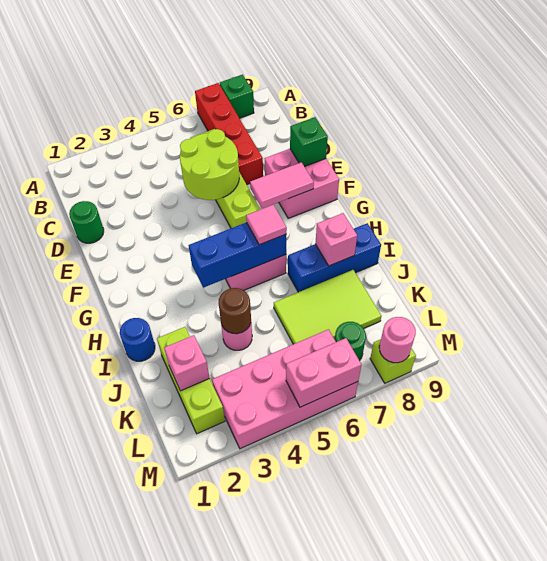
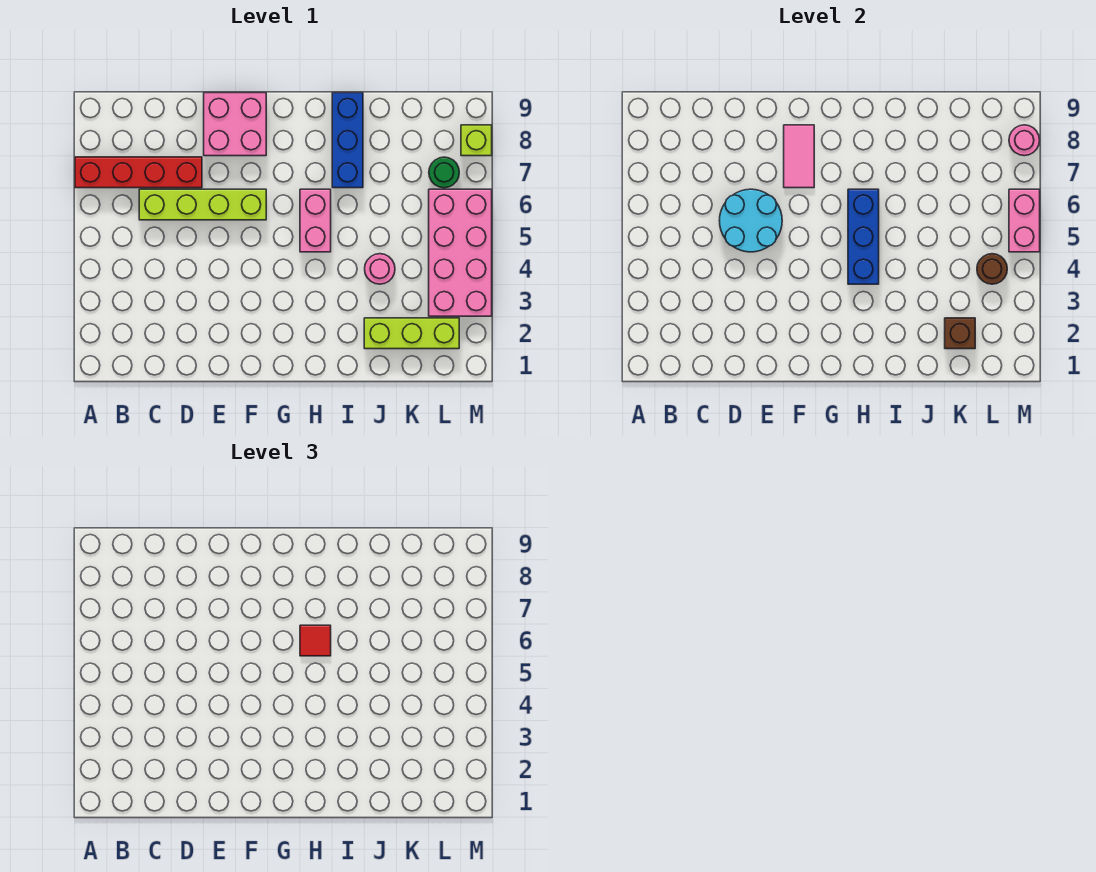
green brick A8 level 1 -> none
green round brick D1 level 1 -> none
lime round brick D5:E6 level 2 -> cyan round brick D5:E6 level 2
green brick E9 level 2 -> none
pink tile H6 level 3 -> red tile H6 level 3
blue round brick I1 level 1 -> none
pink brick I8 level 2 -> none
brown round brick J4 level 2 -> brown round brick L4 level 2
lime tile J6:K8 level 1 -> none
pink brick K2 level 2 -> brown brick K2 level 2

